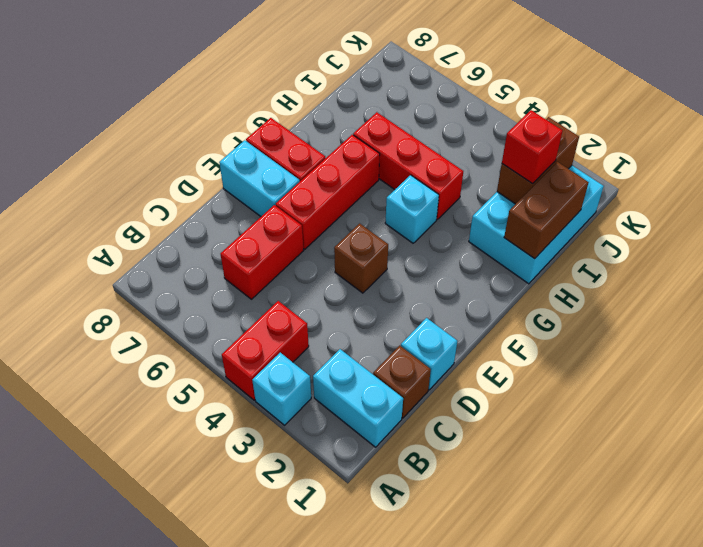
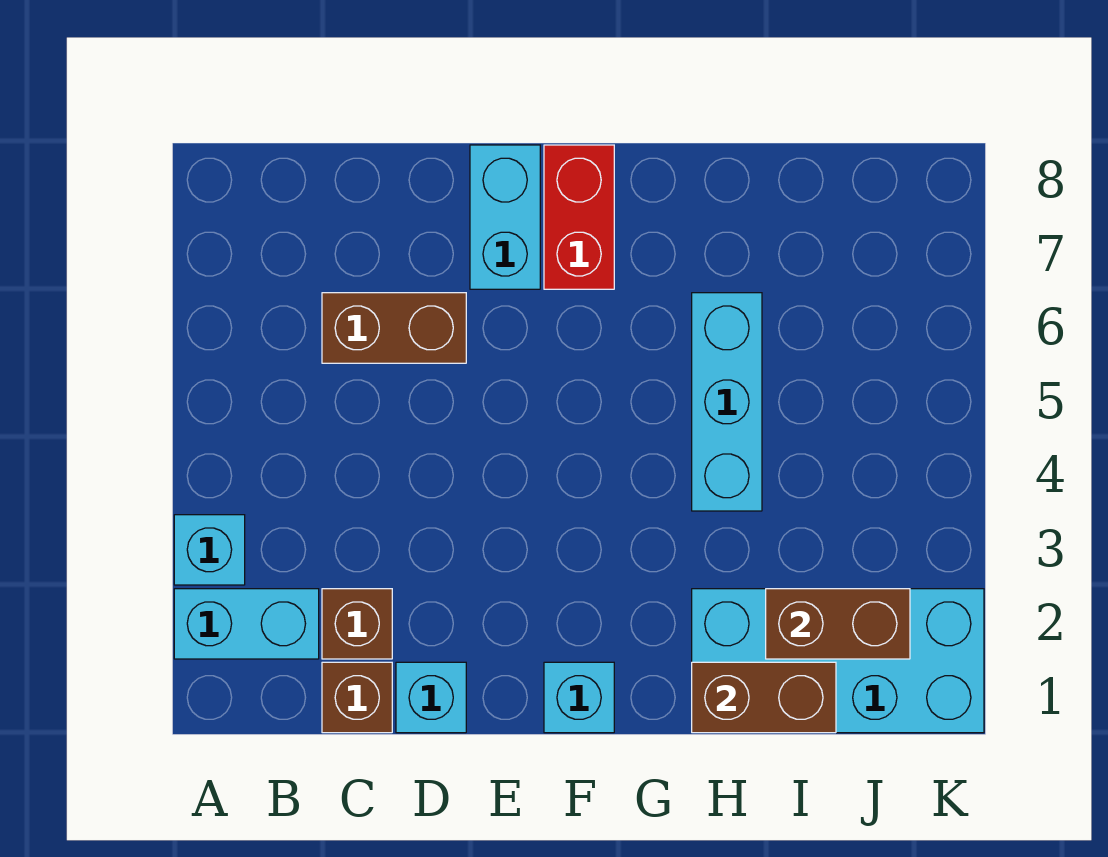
red brick A4:B4 level 1 -> none
cyan brick B1:B2 level 1 -> cyan brick A2:B2 level 1
red brick C6:D6 level 1 -> brown brick C6:D6 level 1
brown brick E4 level 1 -> brown brick C2 level 1
red brick E6:G6 level 1 -> none
cyan brick G4 level 1 -> cyan brick F1 level 1
cyan brick H1:J2 level 1 -> cyan brick H1:K2 level 1
red brick H4:H6 level 1 -> cyan brick H4:H6 level 1
red brick I2 level 3 -> none

